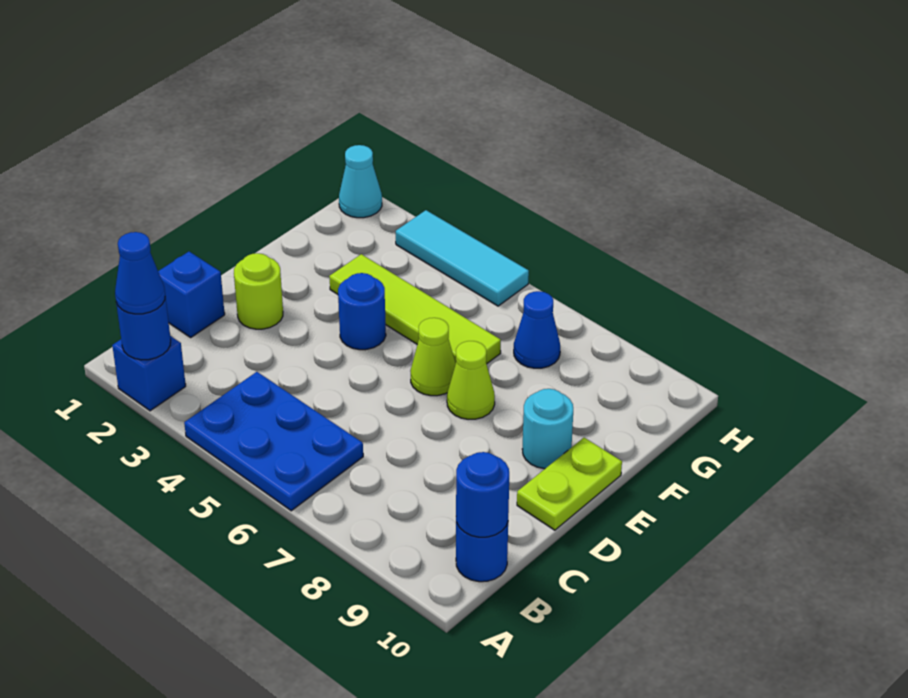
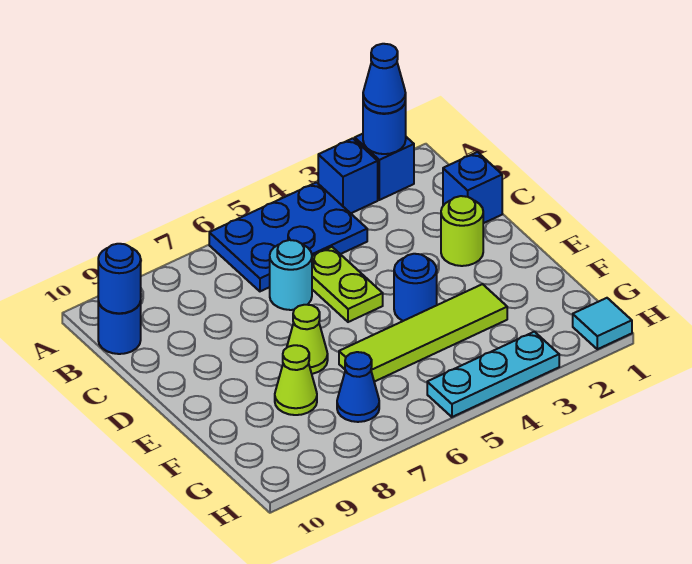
none -> blue brick A3 level 1
lime plate D10:E10 level 1 -> lime plate C5:D5 level 1
lime cone E6 level 1 -> lime cone F8 level 1
cyan round brick E9 level 1 -> cyan round brick C6 level 1
cyan cone H1 level 1 -> cyan tile H1 level 1
cyan tile H3:H5 level 1 -> cyan plate H3:H5 level 1

